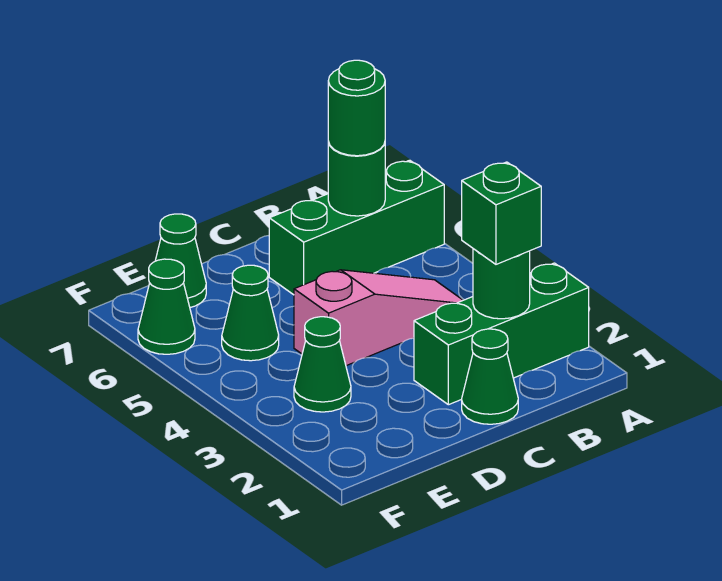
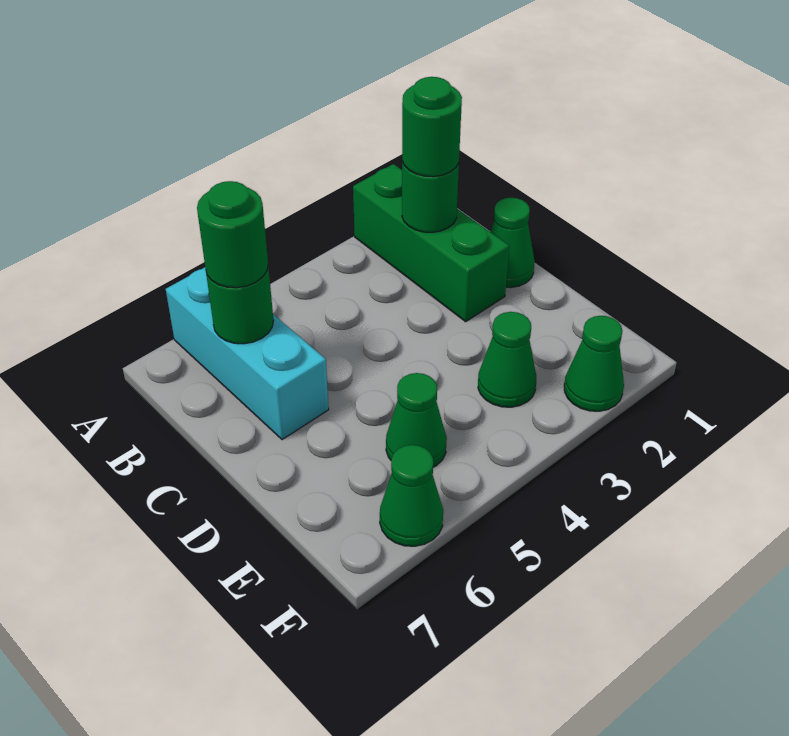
green brick A6:C6 level 1 -> cyan brick A6:C6 level 1
green brick B2 level 3 -> green round brick B2 level 3
pink slope B4:D4 level 1 top D -> none
green cone E7 level 1 -> green cone F2 level 1

